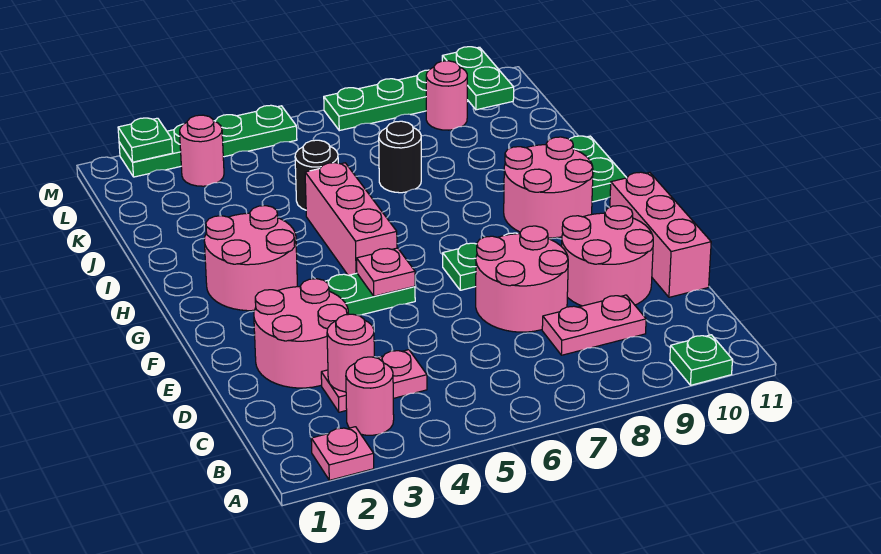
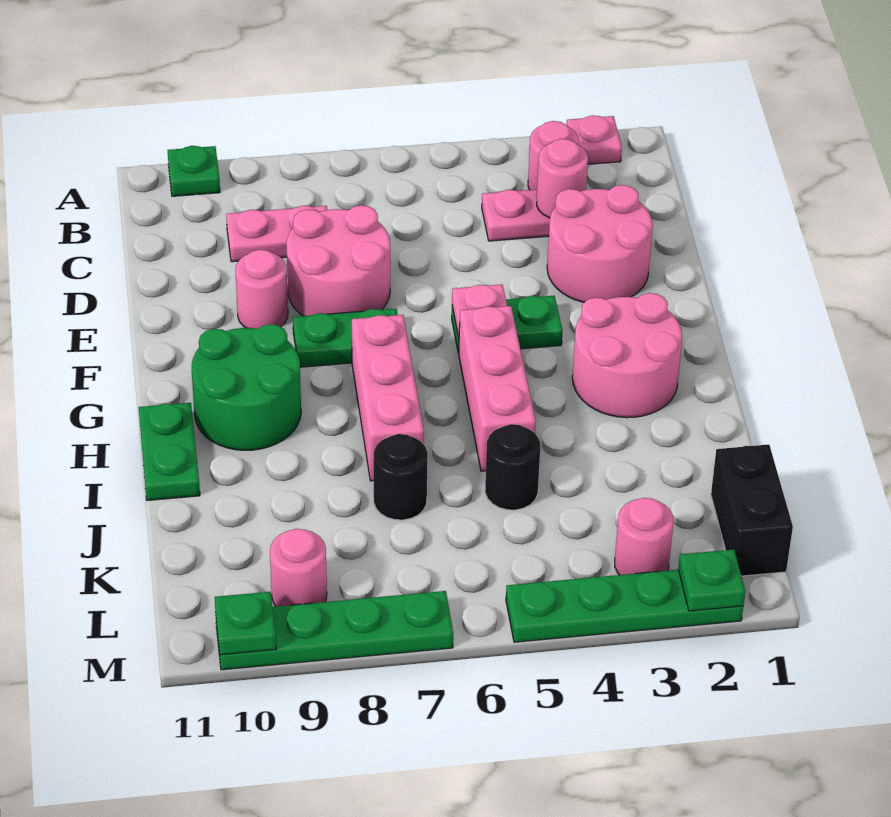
pink round brick D9:E10 level 1 -> pink round brick E9 level 1
pink brick D11:F11 level 1 -> pink brick G7:I7 level 1
pink round brick G9:H10 level 1 -> green round brick G9:H10 level 1
none -> black brick K1:L1 level 1
green plate L10:M10 level 2 -> green plate M10 level 2

